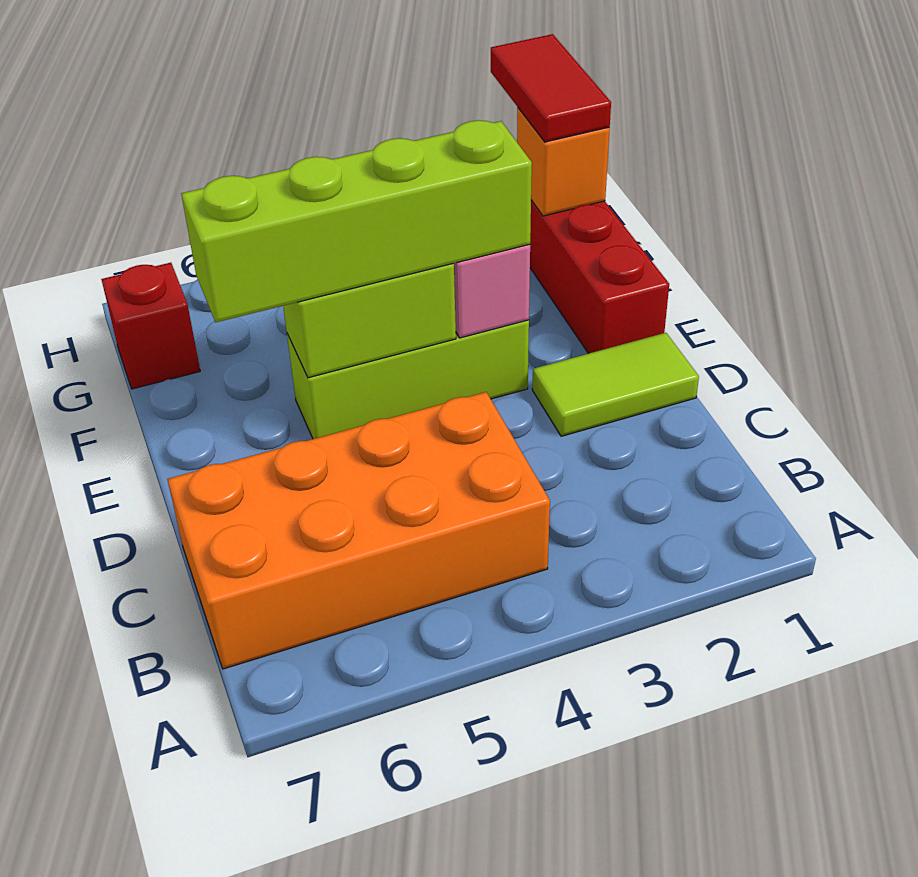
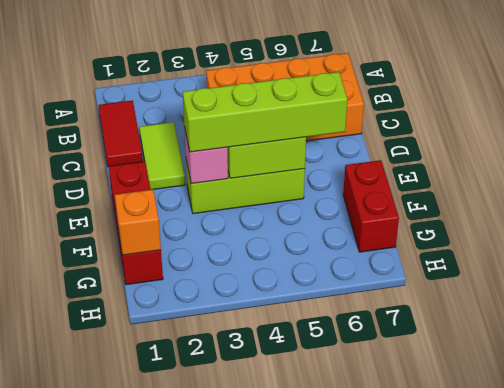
lime tile D1:D2 level 1 -> lime tile C2:D2 level 1
red tile G1:H1 level 3 -> red tile B1:C1 level 1
red brick G7 level 1 -> red brick F7:G7 level 1

